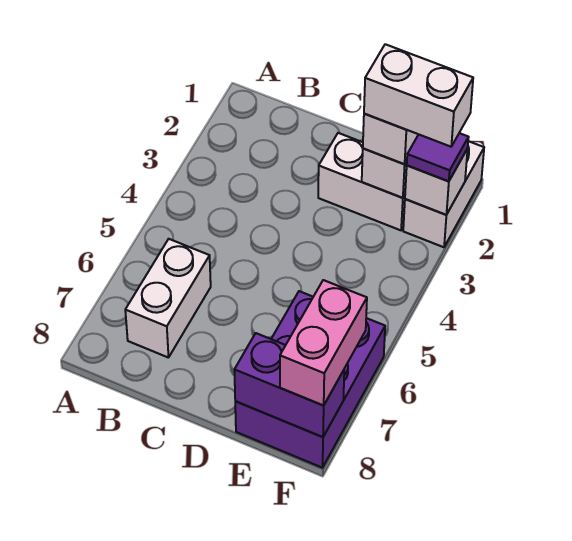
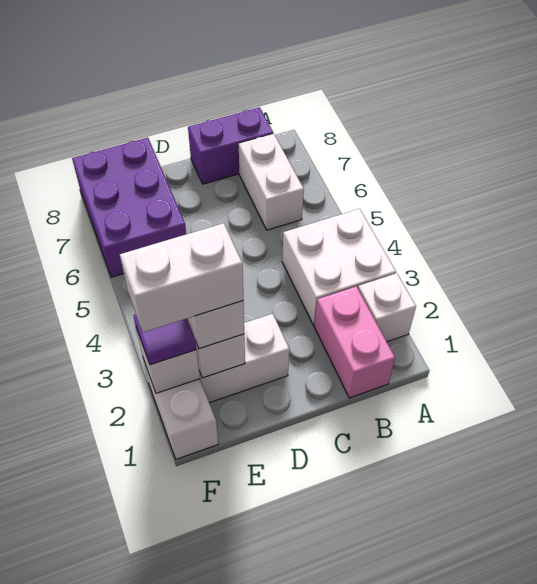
none -> white brick A2 level 1
none -> white brick A3:B4 level 1
purple brick E8:F8 level 2 -> purple brick B8:C8 level 1
pink brick F7:F8 level 3 -> pink brick B1:B2 level 1

